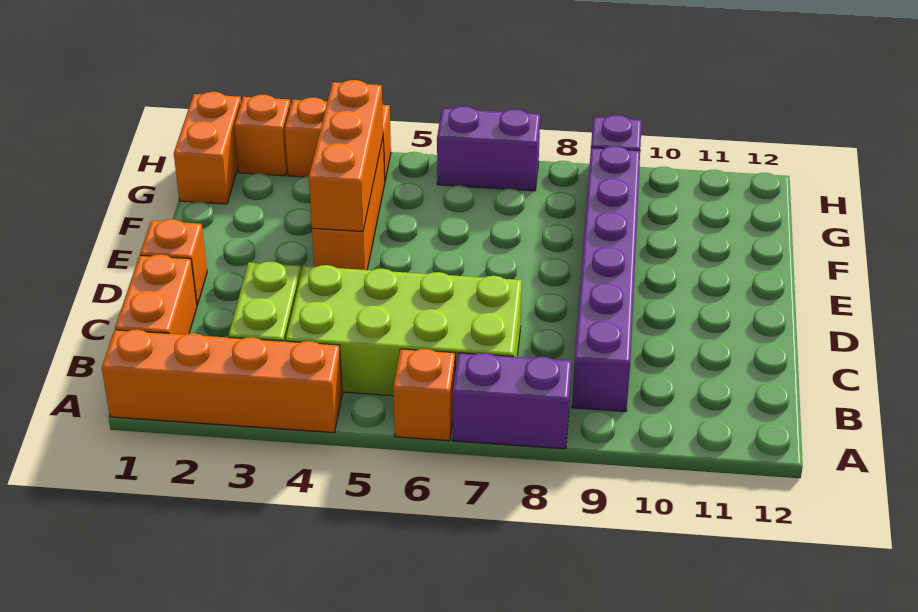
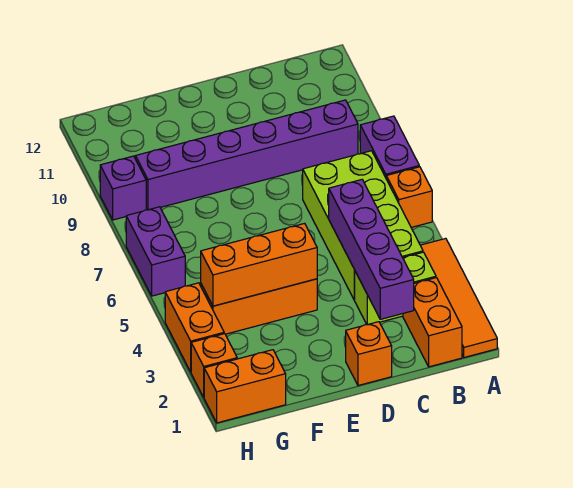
orange brick A1:A4 level 1 -> orange tile A1:A4 level 1
orange brick B1:C1 level 1 -> orange brick B1:B2 level 1
none -> purple brick C2:C5 level 2

